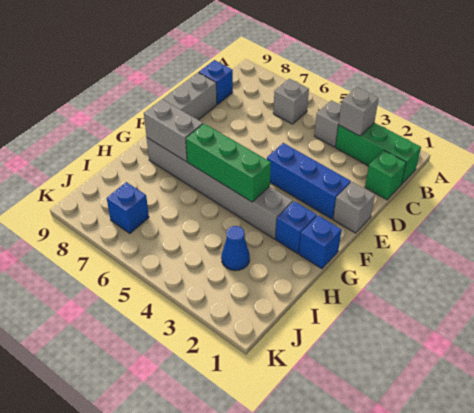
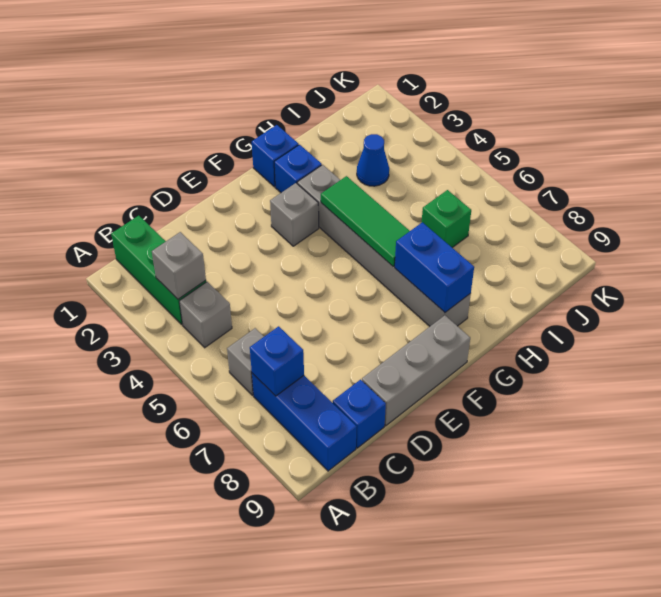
green brick C1 level 1 -> green brick I6 level 1
grey brick E1 level 1 -> grey brick F3 level 1
blue brick E2:E4 level 1 -> blue brick B7:B9 level 1
green brick G4:G6 level 2 -> green tile G4:G6 level 2
grey brick G7:G8 level 2 -> blue brick G7:G8 level 2
blue brick J7 level 1 -> blue brick B7 level 2

